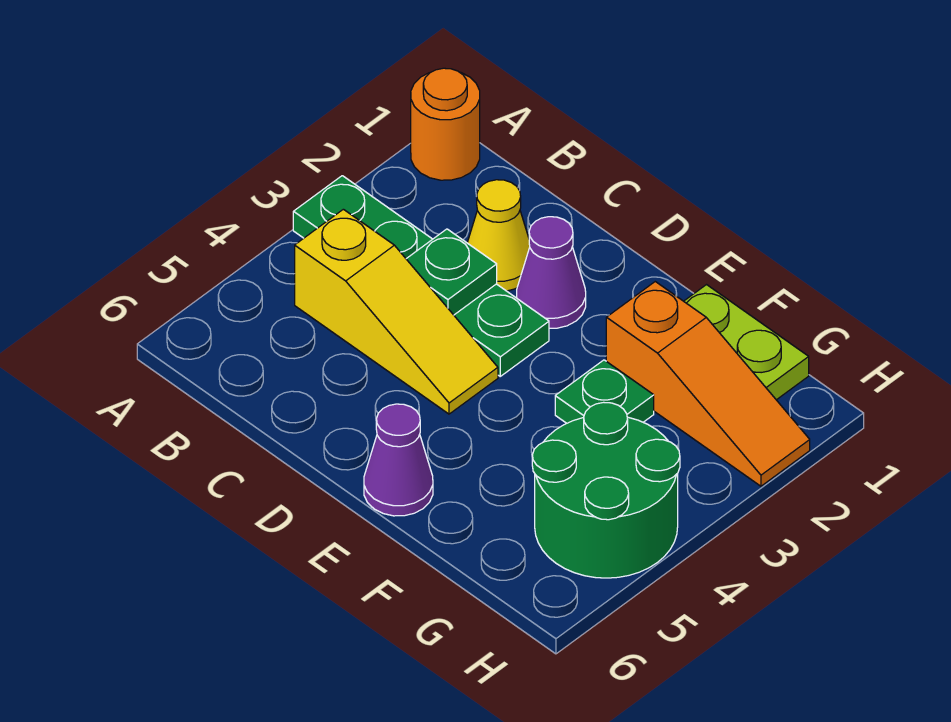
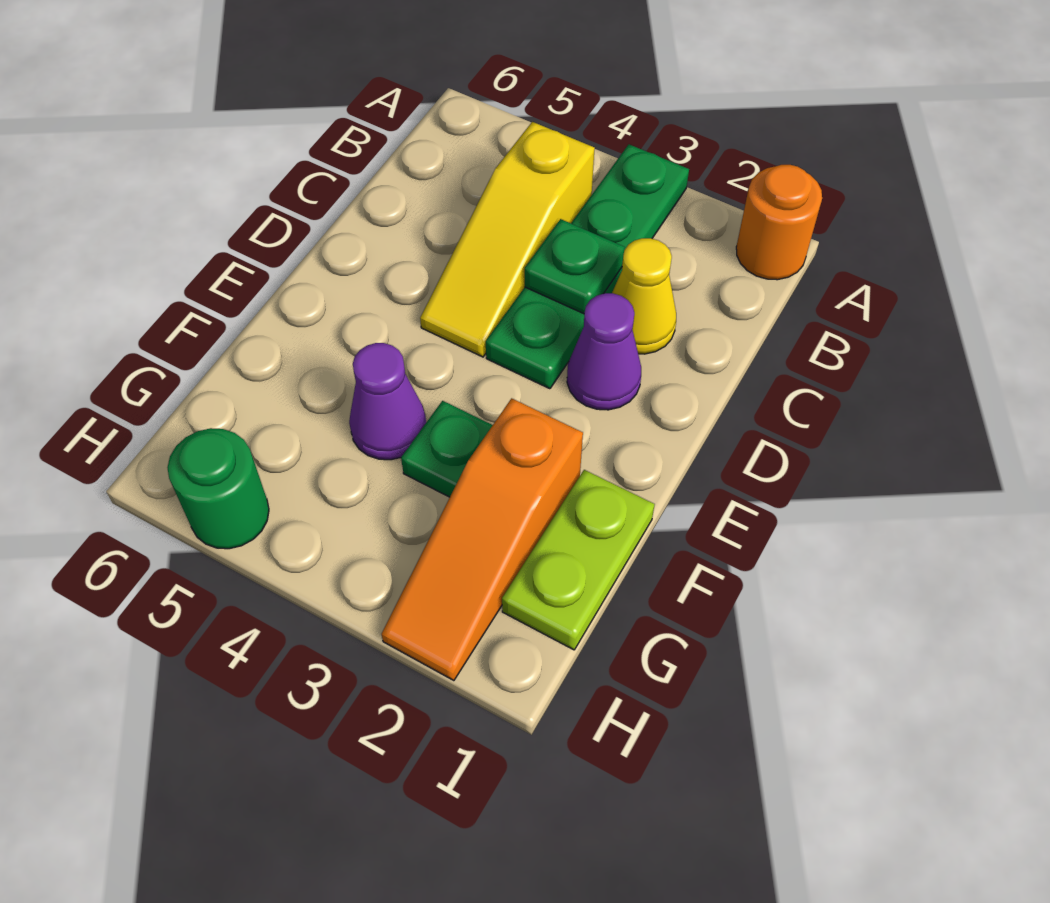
purple cone E6 level 1 -> purple cone F4 level 1
green round brick G4:H5 level 1 -> green round brick H5 level 1

